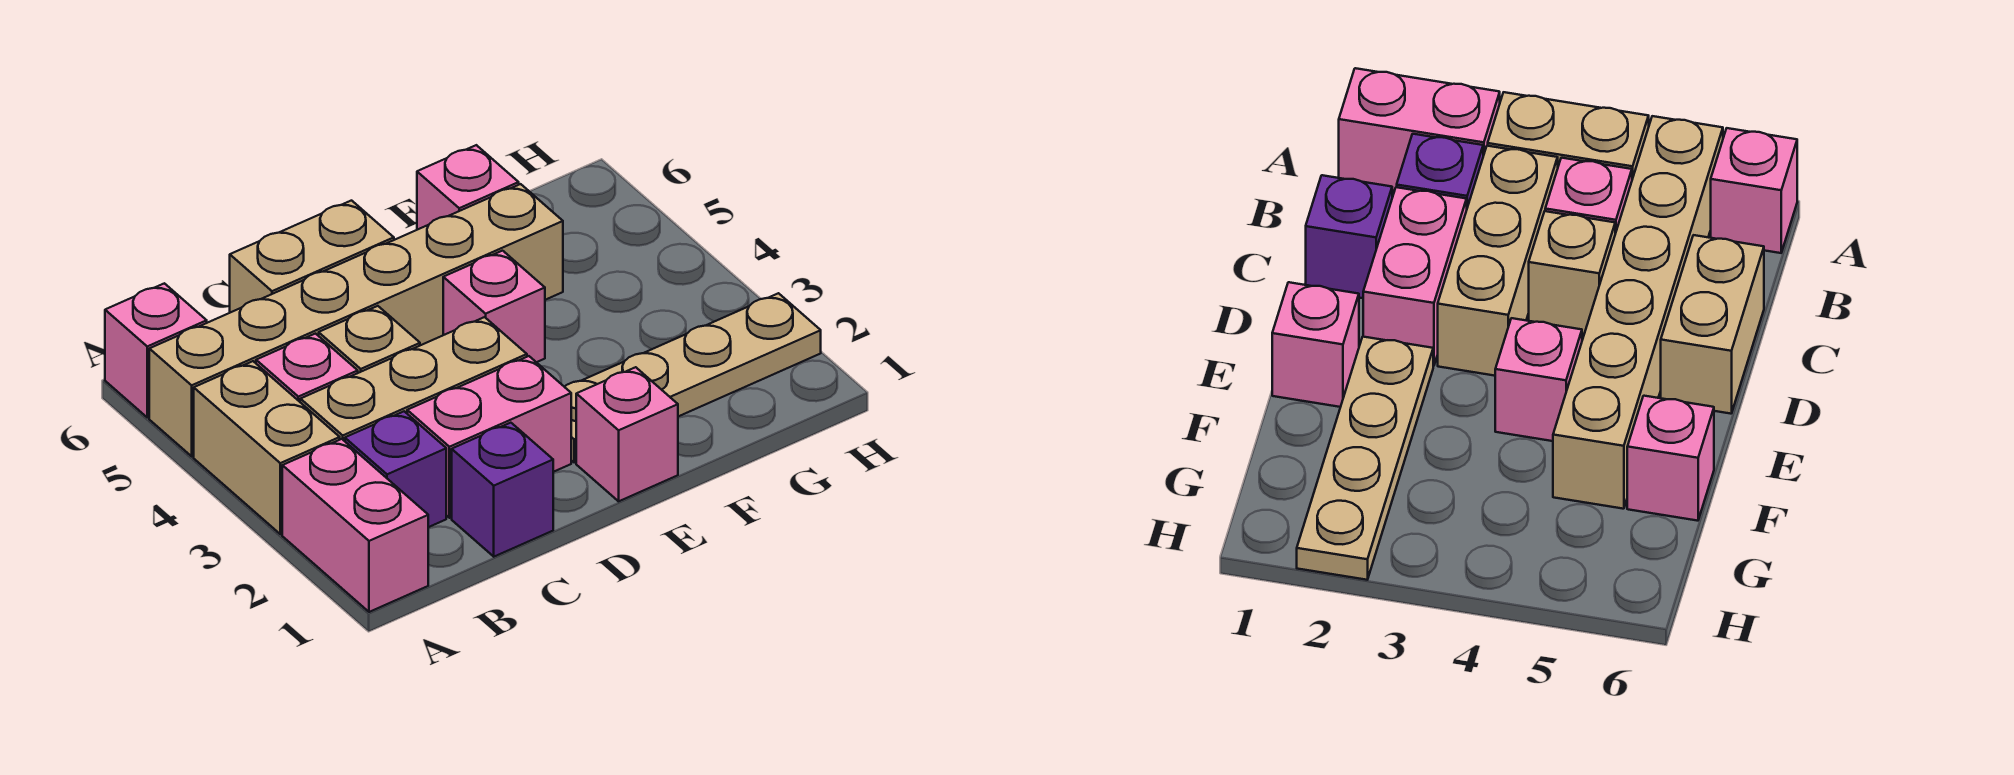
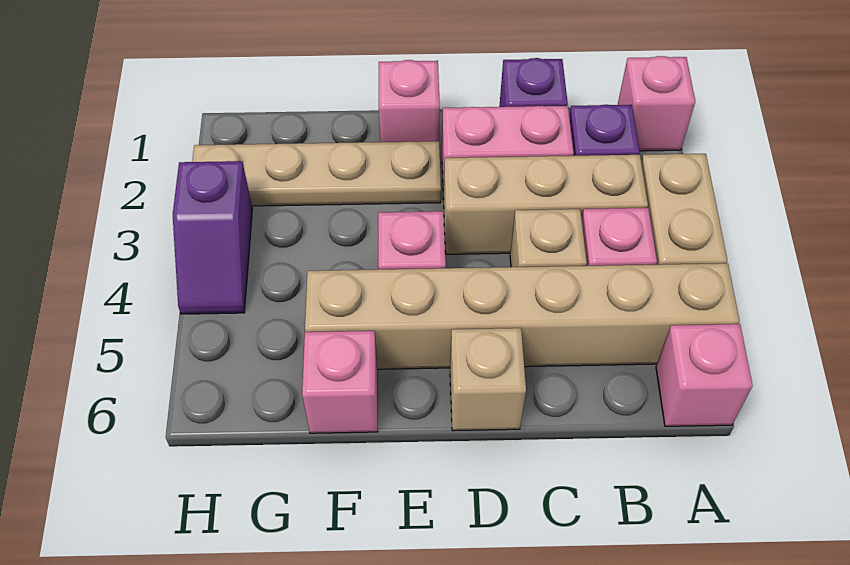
pink brick A1:A2 level 1 -> pink brick A1 level 1
tan brick C6:D6 level 1 -> tan brick D6 level 1
none -> purple slope H3:H4 level 1 top 3

